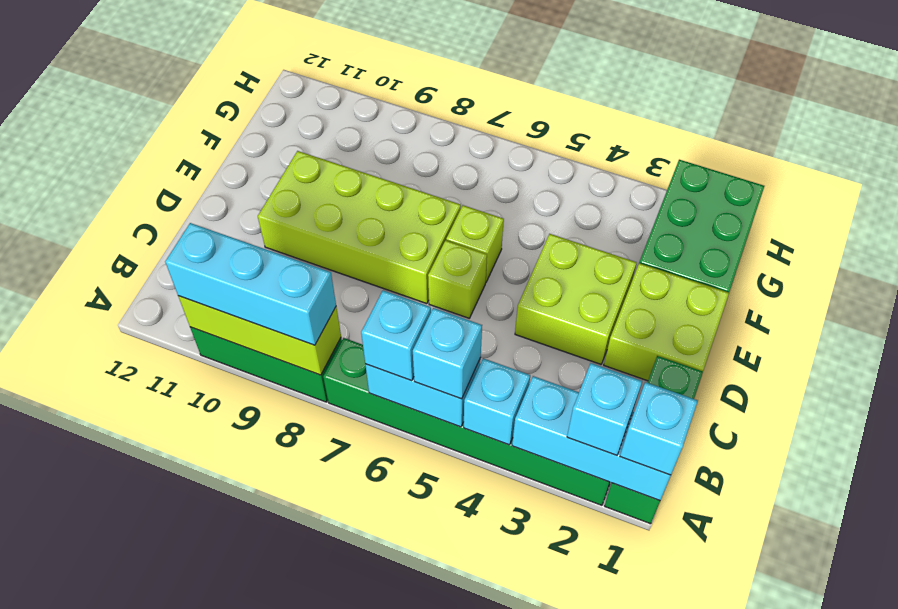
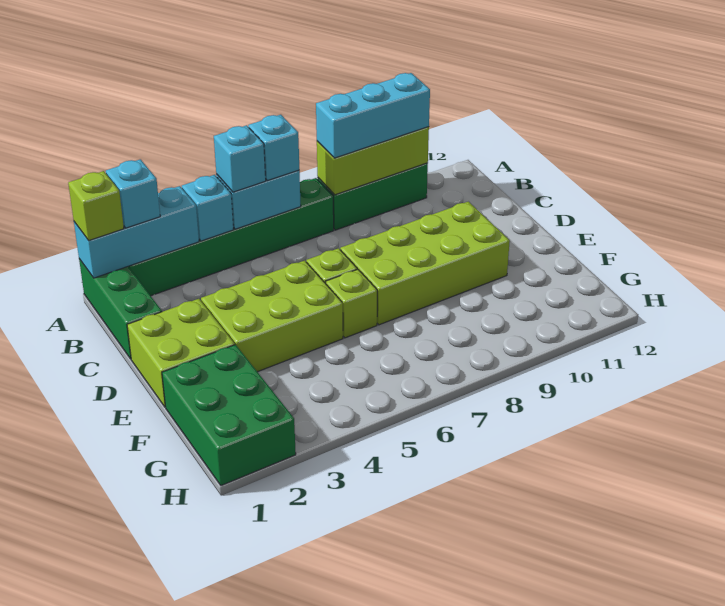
cyan brick A1 level 3 -> lime brick A1 level 3
lime brick D3:E4 level 1 -> lime brick D3:E5 level 1

